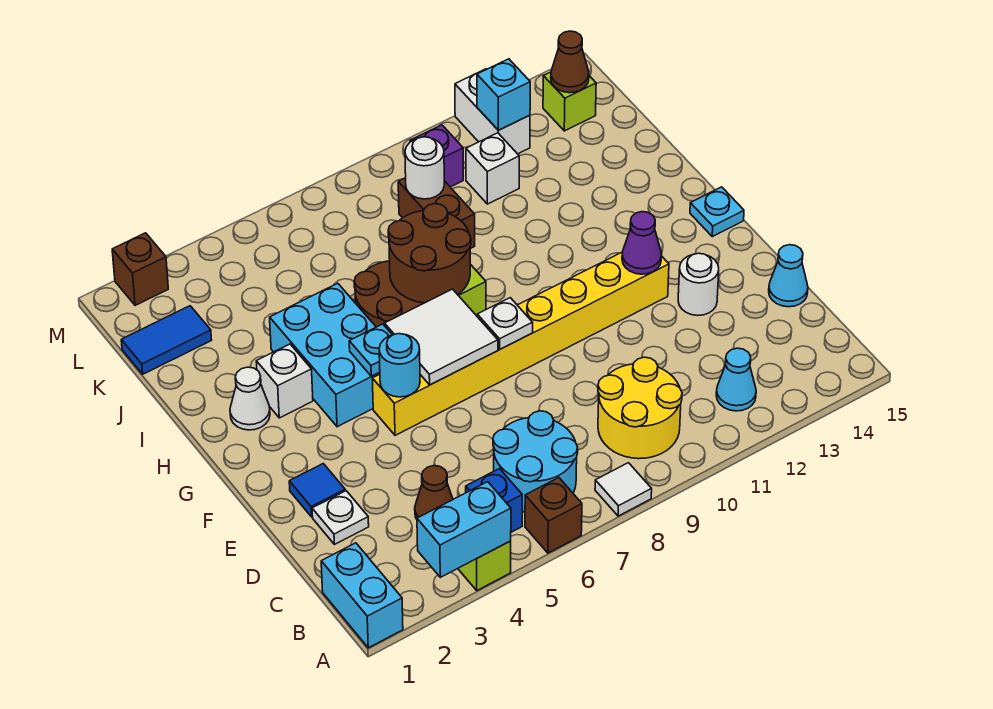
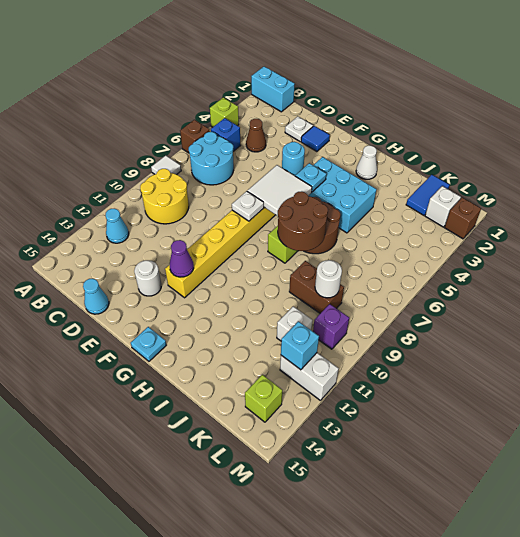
cyan brick A3:A4 level 2 -> none
white brick H3 level 1 -> white brick L2 level 1
brown cone L14 level 2 -> none

